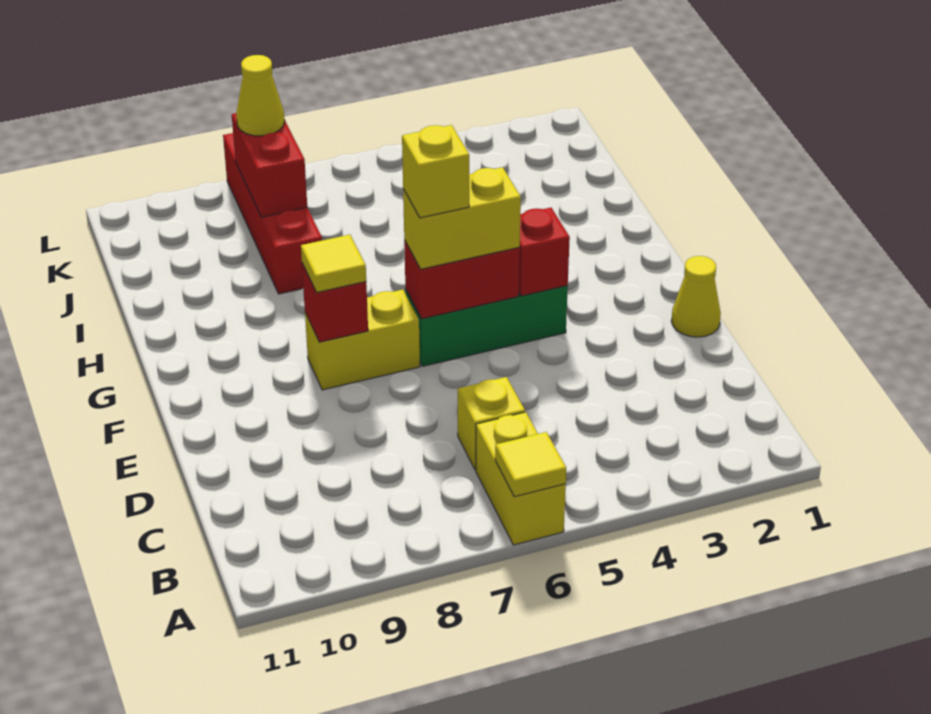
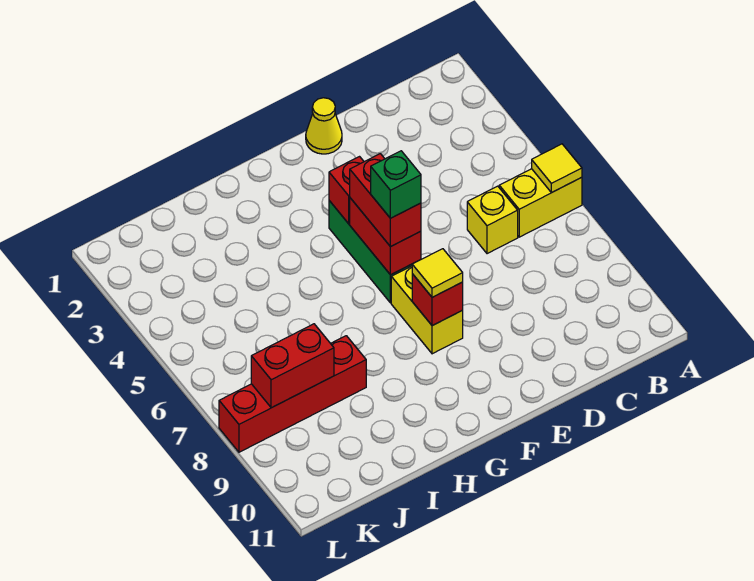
yellow brick F5:F6 level 3 -> red brick F5:F6 level 3
yellow brick F6 level 4 -> green brick F6 level 4
yellow cone K8 level 3 -> none

